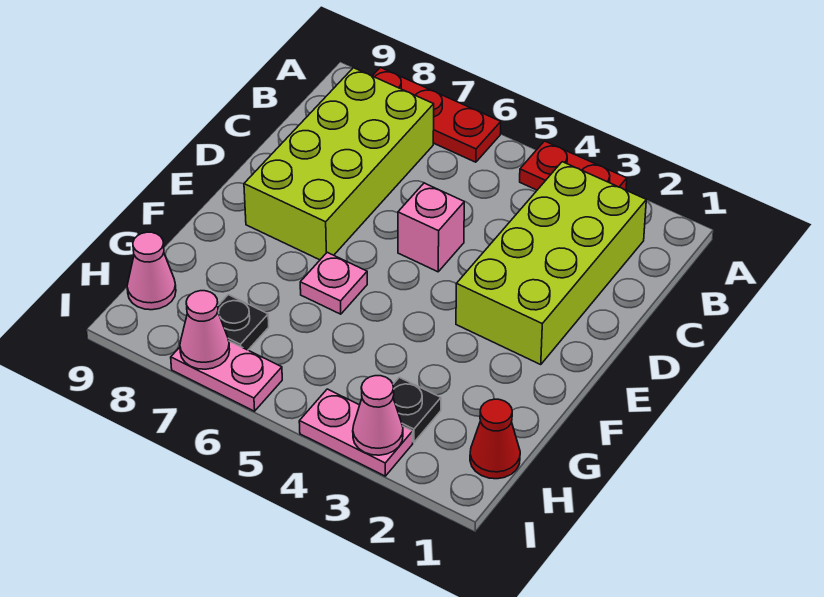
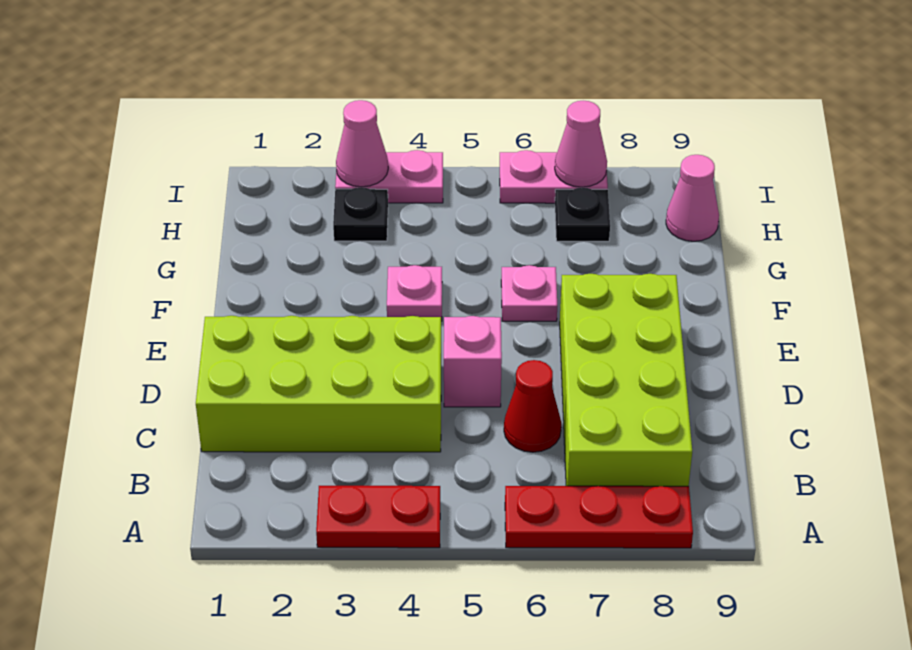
lime brick B2:E3 level 1 -> lime brick C1:D4 level 1
none -> pink plate F4 level 1
red cone H1 level 1 -> red cone C6 level 1

